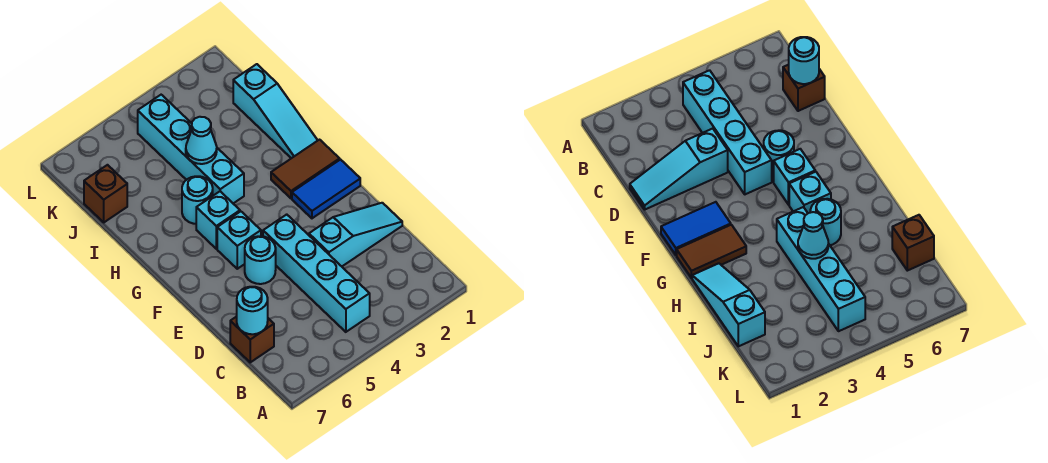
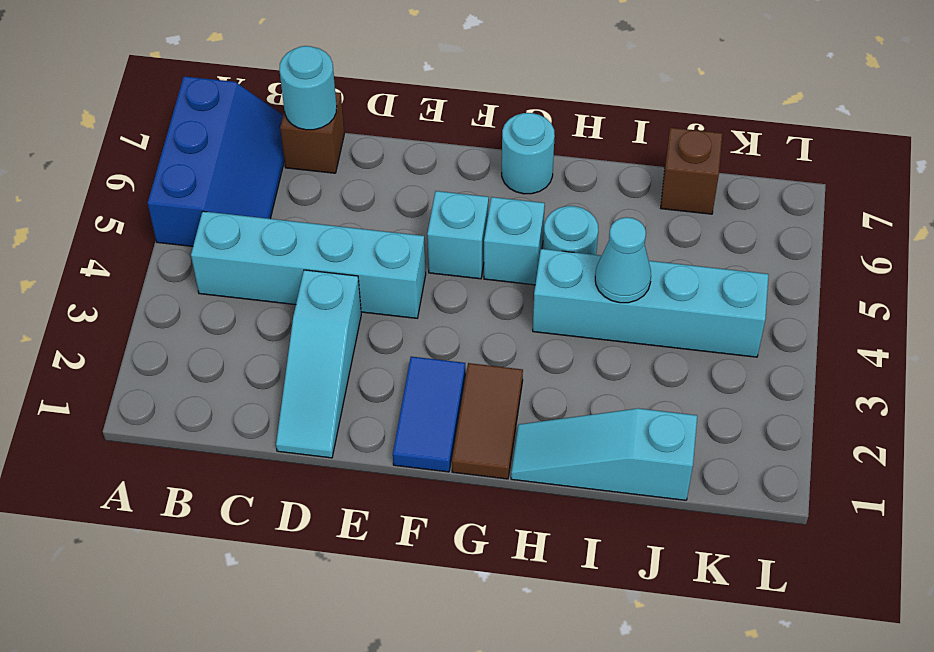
none -> blue slope A5:B7 level 1 top A
cyan round brick E5 level 1 -> cyan round brick G7 level 1

